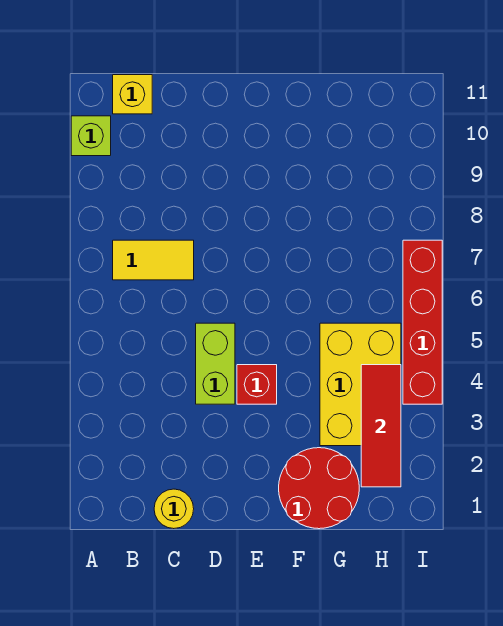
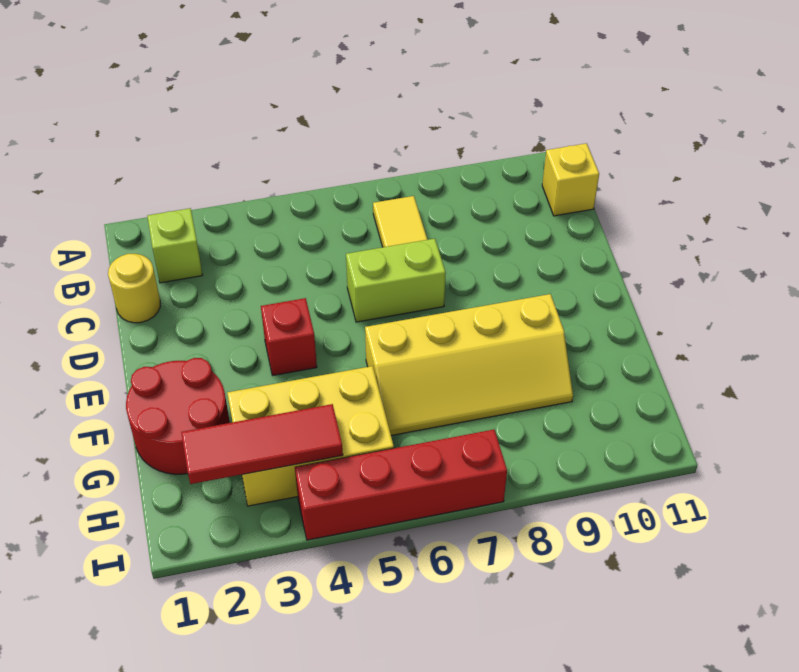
lime brick A10 level 1 -> lime brick B2 level 1
lime brick D4:D5 level 1 -> lime brick D6:D7 level 1
none -> yellow slope F6:G9 level 1 top F

